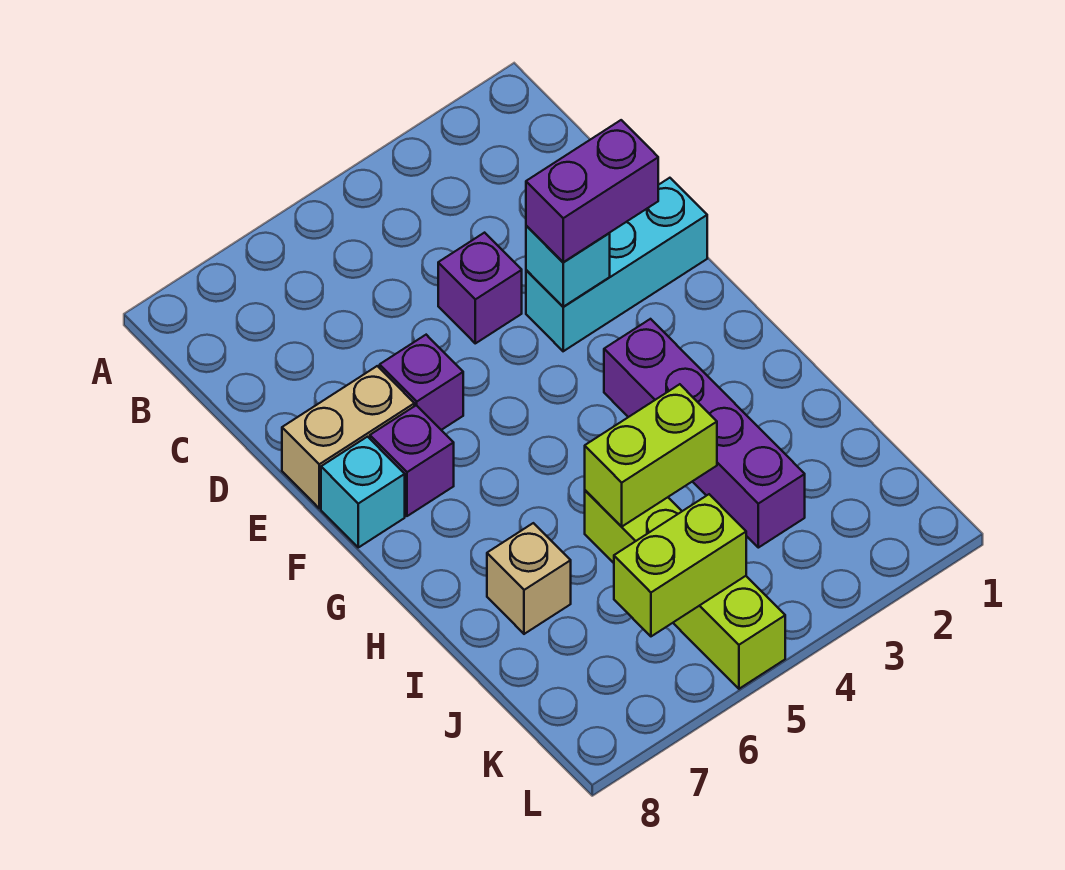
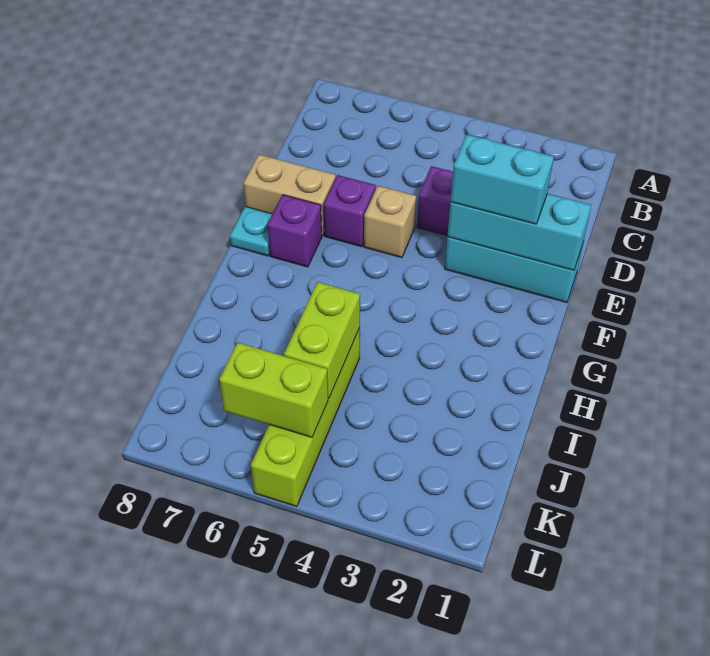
purple brick E2:E3 level 3 -> cyan brick E2:E3 level 3
cyan brick E3 level 2 -> cyan brick E1:E3 level 2
cyan brick F8 level 1 -> cyan plate F8 level 1
purple brick G3:J3 level 1 -> none
lime brick I4:I5 level 2 -> lime brick I5:J5 level 2
tan brick I7 level 1 -> tan brick E5 level 1

